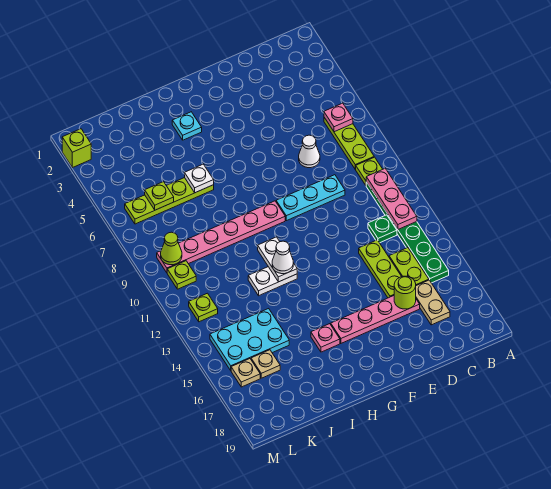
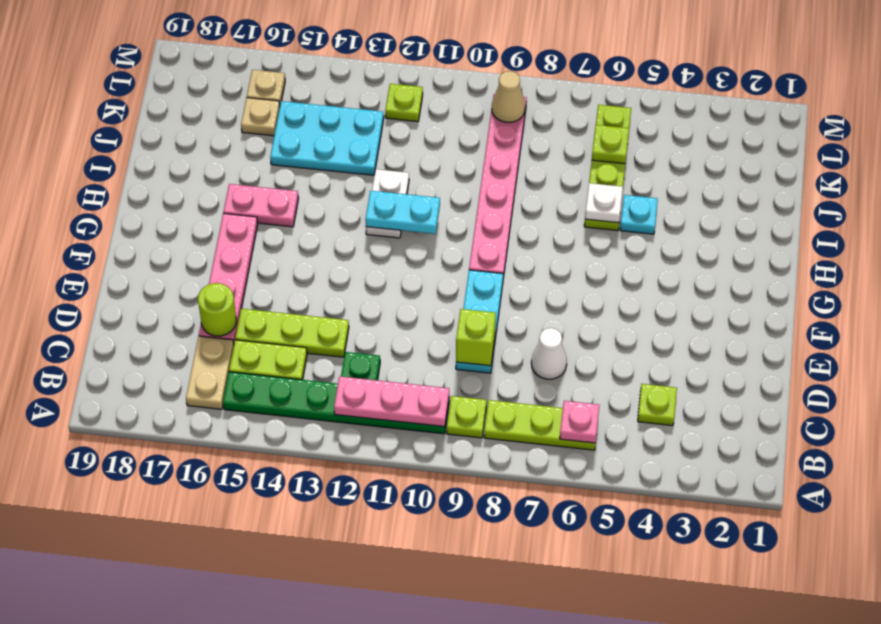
tan plate C16:C17 level 1 -> tan plate B16:C16 level 1
cyan plate H3 level 1 -> cyan plate I5 level 1
white plate H11:H12 level 2 -> cyan plate H11:H12 level 2
white cone H12 level 3 -> none
pink plate H16 level 1 -> pink plate H15:H16 level 1
cyan plate J14:L15 level 1 -> cyan plate J13:K15 level 1
lime cone L9 level 2 -> tan cone L9 level 2
lime plate L10 level 1 -> lime plate C4 level 1
lime brick M2 level 1 -> lime brick D9 level 2

